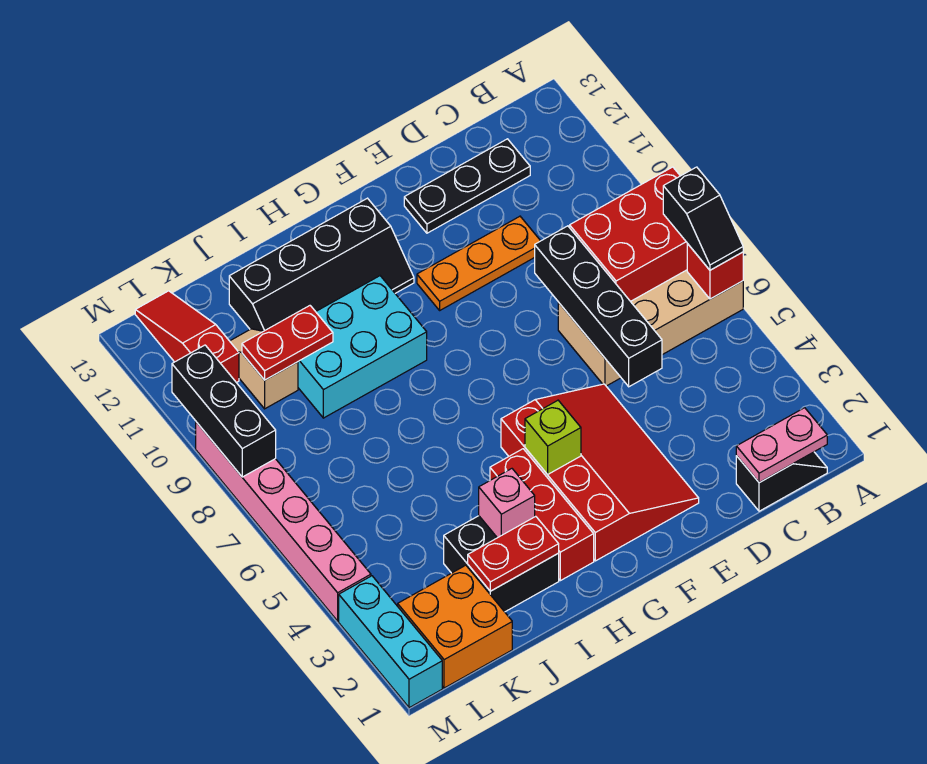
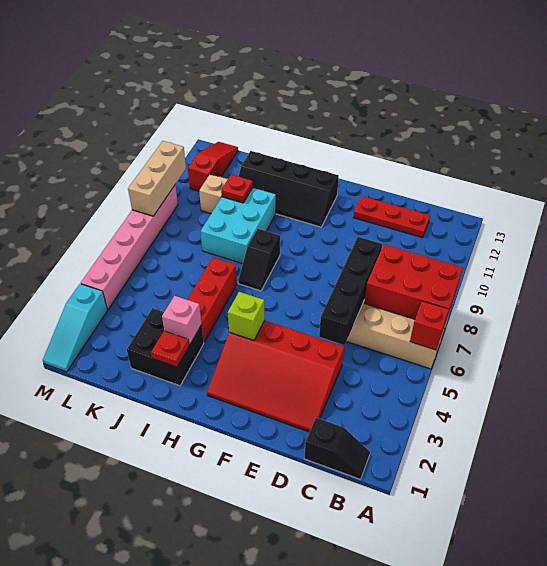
black slope A6:A7 level 3 top 7 -> black slope H7:H8 level 1 top 8
pink plate B1:C1 level 2 -> none
black plate C12:E12 level 1 -> red plate C12:E12 level 1
orange plate D10:F10 level 1 -> none
red slope E2:G5 level 1 top G -> red slope D2:G4 level 1 top 4
red brick H2:H4 level 1 -> red brick I4:I6 level 1
cyan brick H9:J10 level 1 -> cyan brick I8:J10 level 1
red plate I2:J2 level 2 -> red plate I2 level 2
red plate J10:K10 level 2 -> red plate J10 level 2
orange brick K1:L2 level 1 -> none
cyan brick M1:M3 level 1 -> cyan slope M1:M3 level 1 top 3
black brick M8:M10 level 2 -> tan brick M8:M10 level 2

